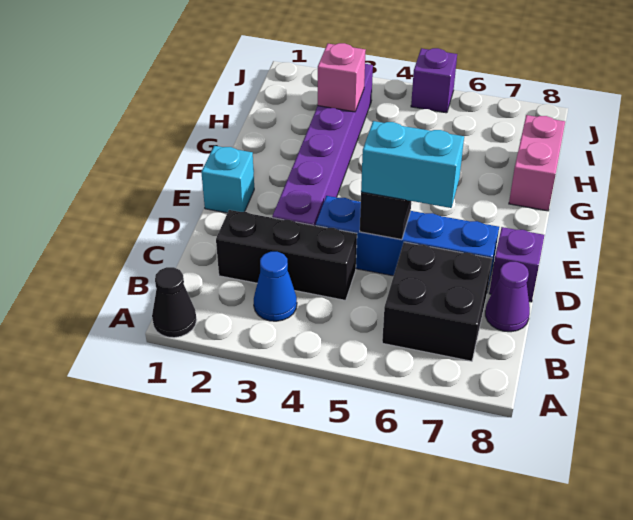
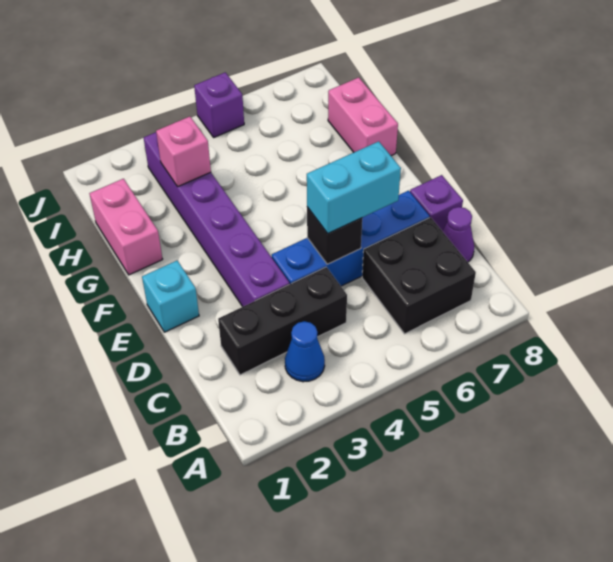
black cone A1 level 1 -> none
none -> pink brick G1:H1 level 1

